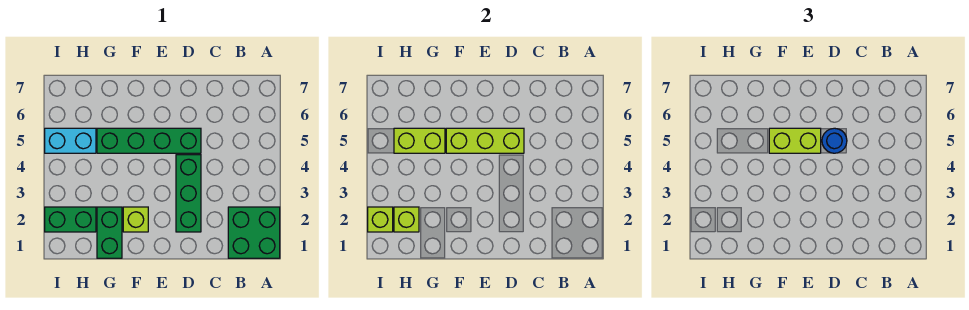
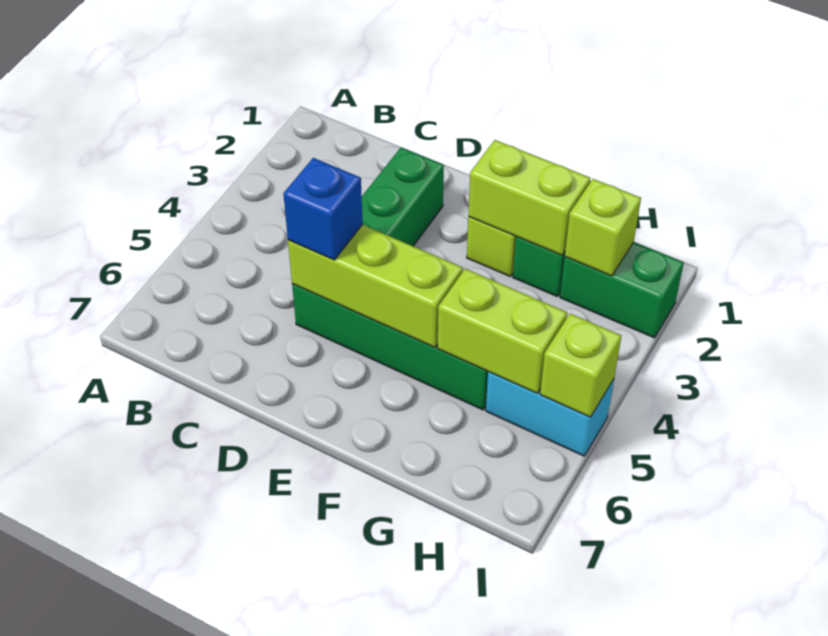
green brick A1:B2 level 1 -> none
blue round brick D5 level 3 -> blue brick D5 level 3
lime brick E5:F5 level 3 -> lime brick F2:G2 level 2
lime brick I2 level 2 -> lime brick I5 level 2

